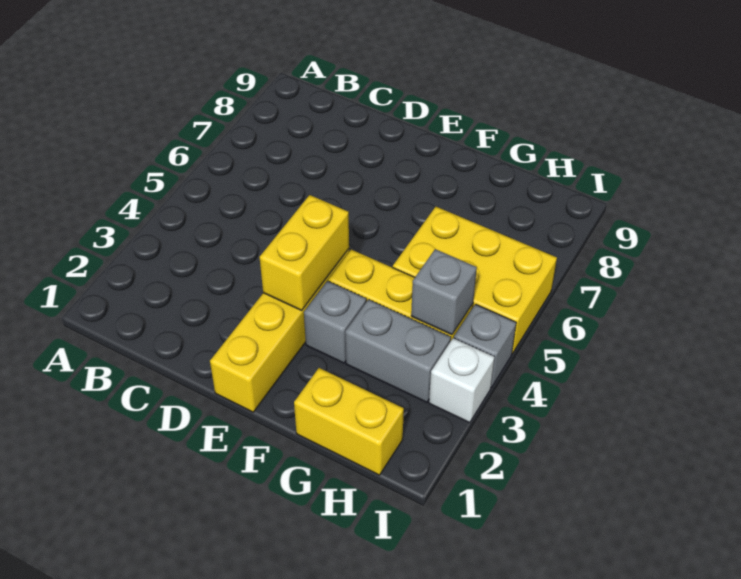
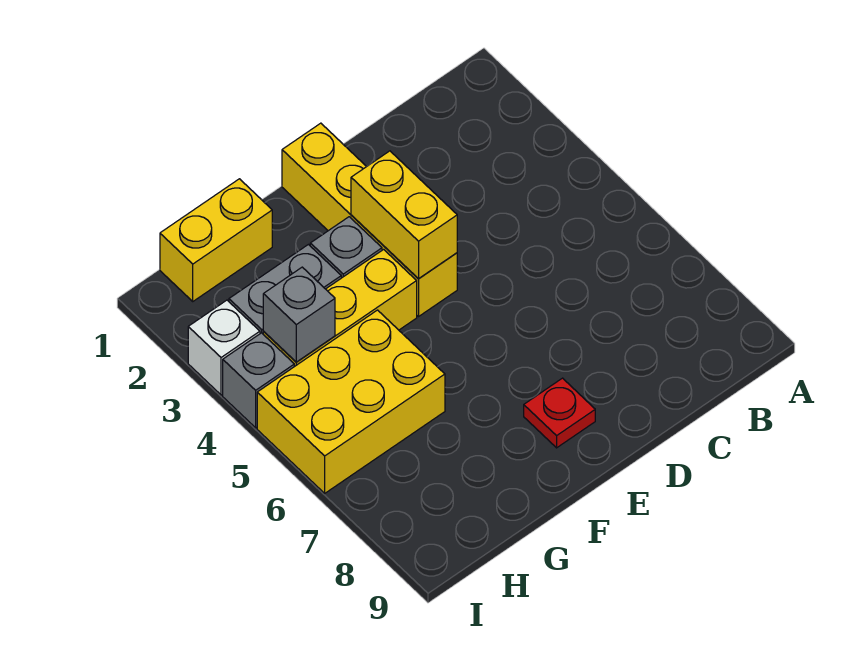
none -> red plate E8 level 1

